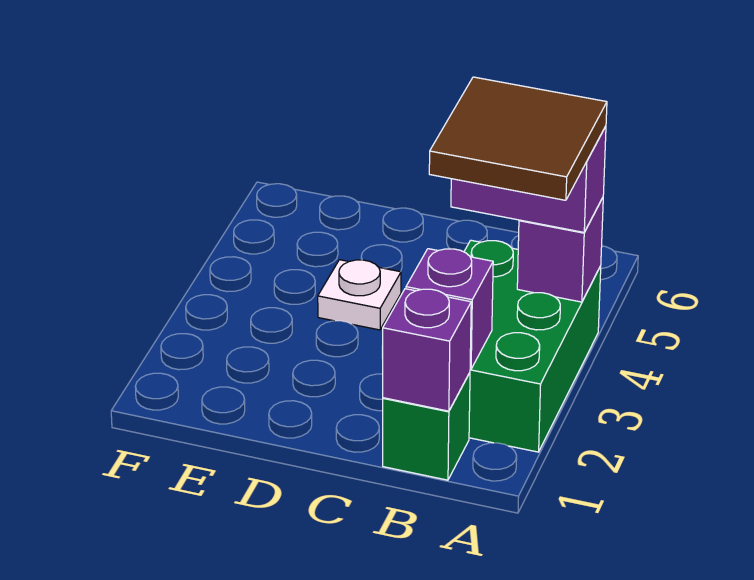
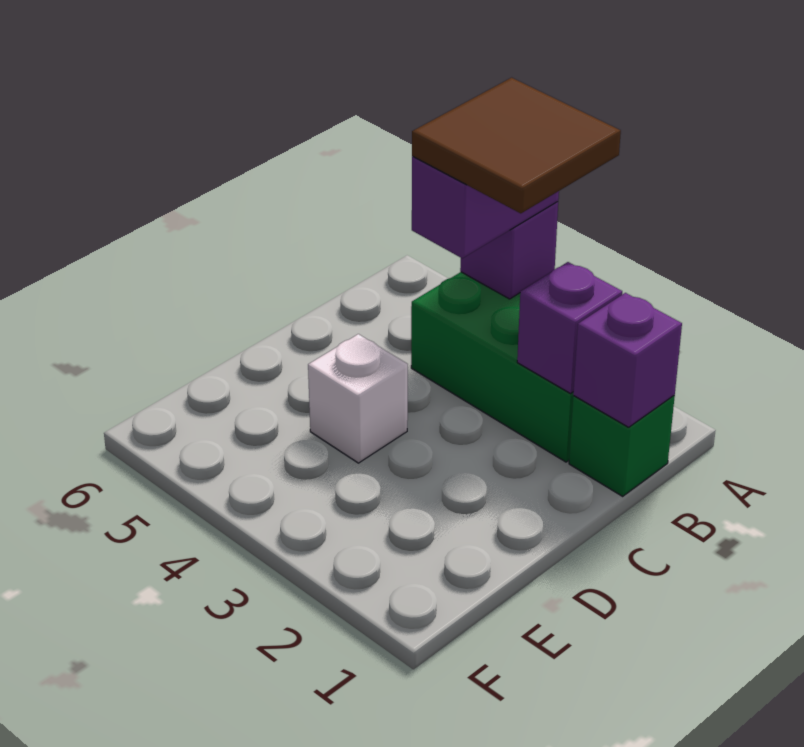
white plate D4 level 1 -> white brick D4 level 1

